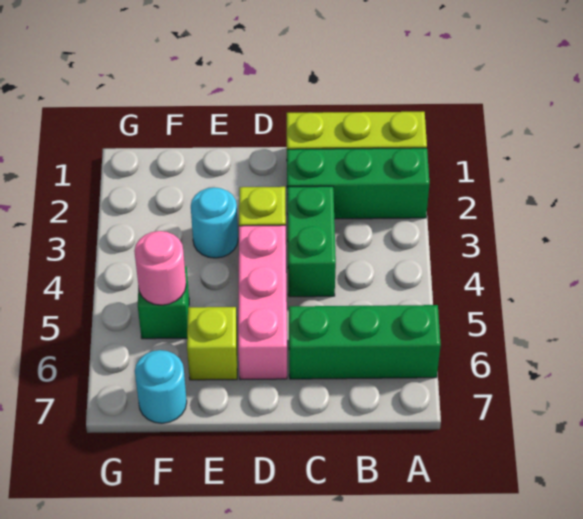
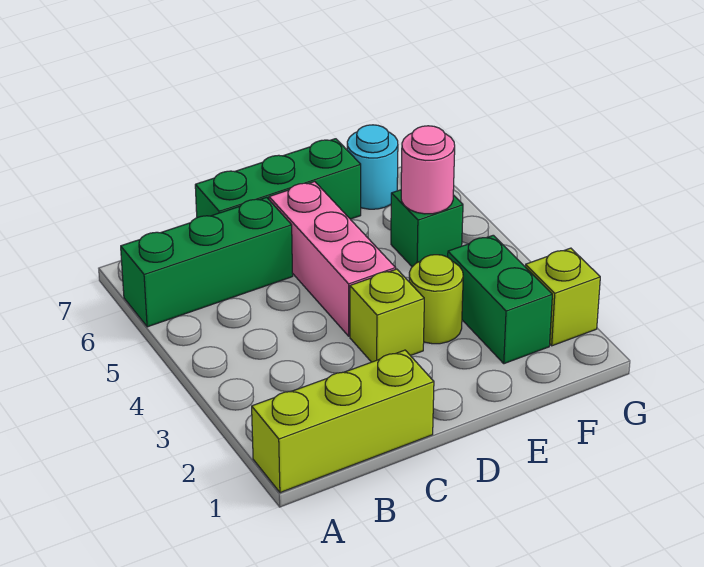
green brick A2:C2 level 1 -> green brick C7:E7 level 1
green brick C3:C4 level 1 -> green brick F2:F3 level 1
cyan round brick E3 level 1 -> lime round brick E3 level 1
lime brick E6 level 1 -> lime brick G2 level 1

